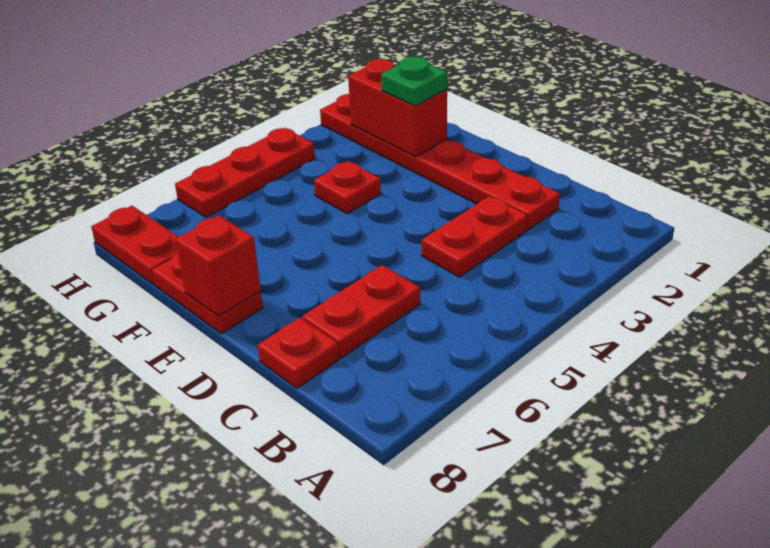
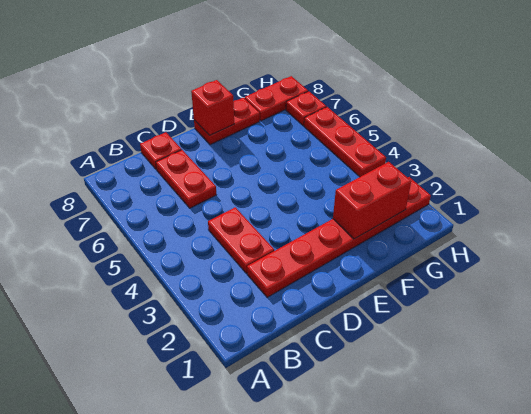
green plate F2 level 3 -> none
red plate F4 level 1 -> red plate H7 level 1

